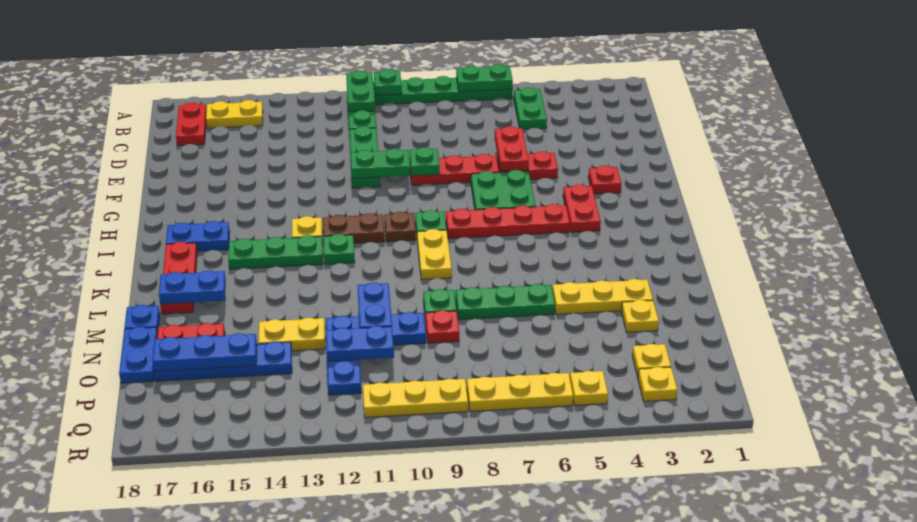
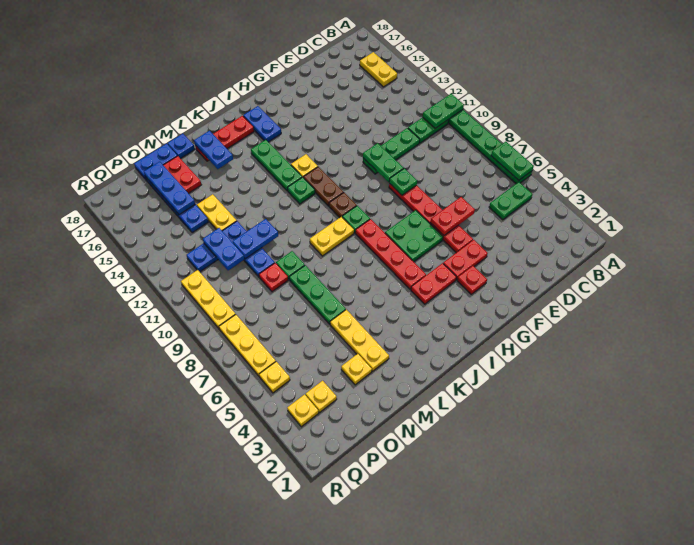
green plate A10 level 2 -> none
red plate B17:C17 level 1 -> red plate F4:G4 level 1

